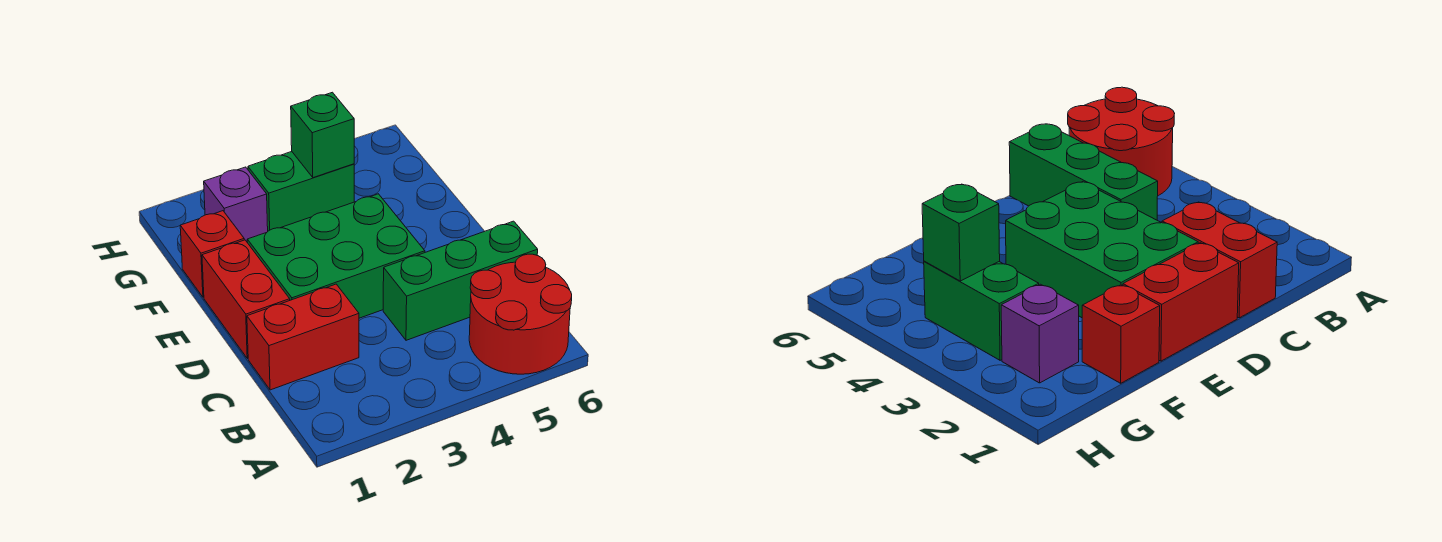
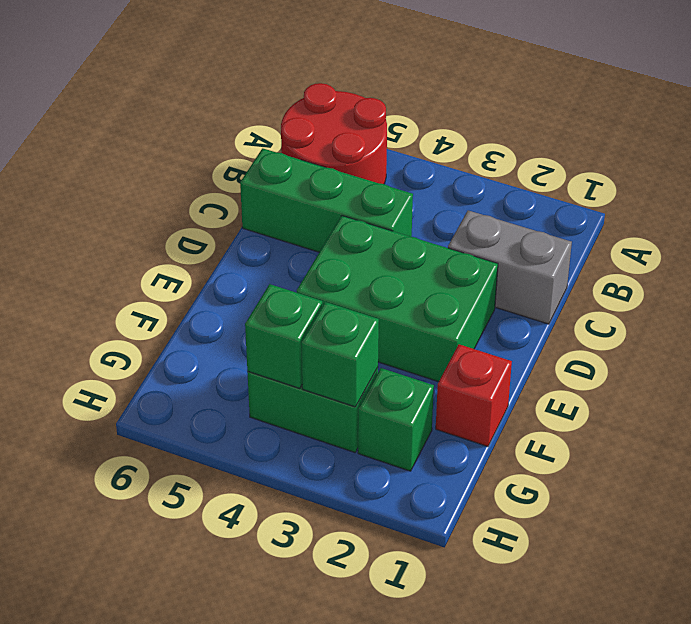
red brick C1:C2 level 1 -> grey brick C1:C2 level 1
red brick D1:E1 level 1 -> none
purple brick G2 level 1 -> green brick G2 level 1
none -> green brick G3 level 2

